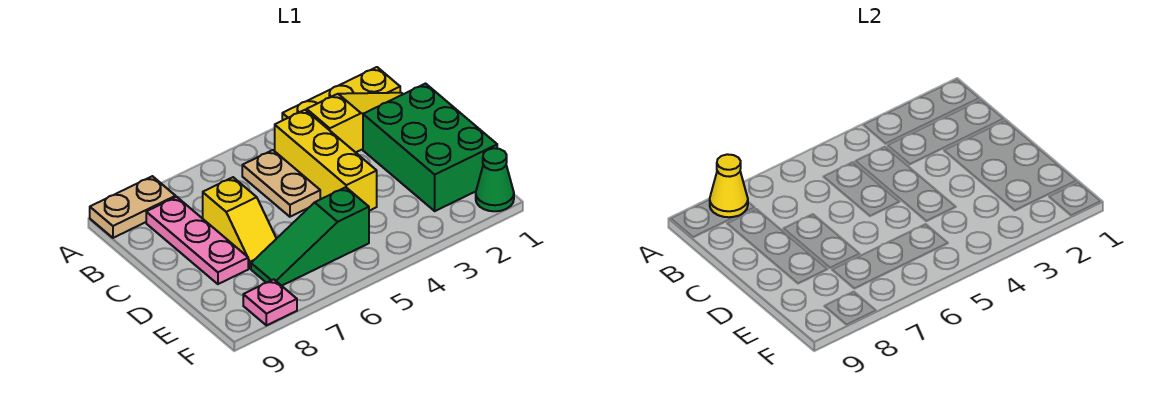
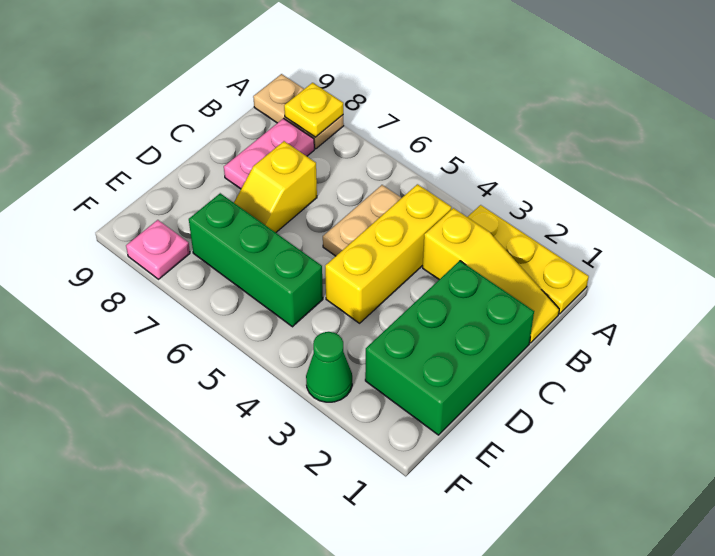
yellow cone A8 level 2 -> yellow plate A8 level 2
pink plate B8:D8 level 1 -> pink plate B8:C8 level 1
green slope E5:E7 level 1 top 5 -> green brick E5:E7 level 1
green cone F1 level 1 -> green cone F3 level 1

